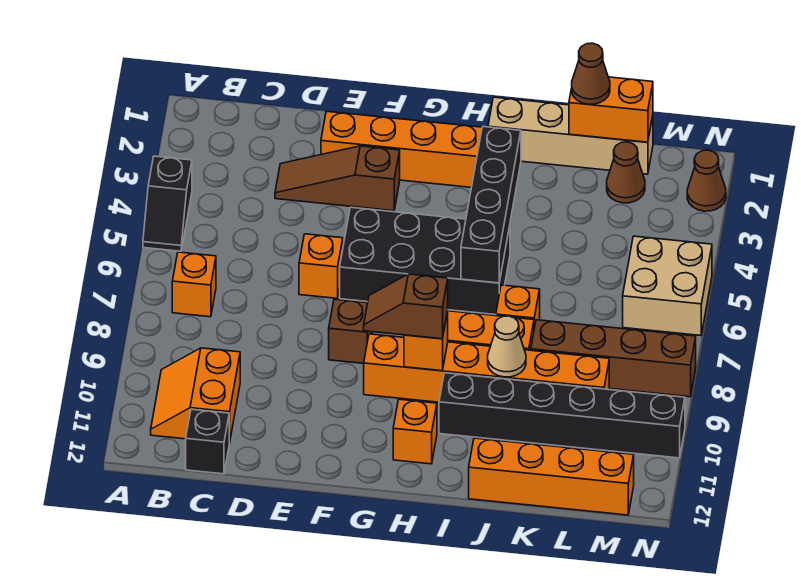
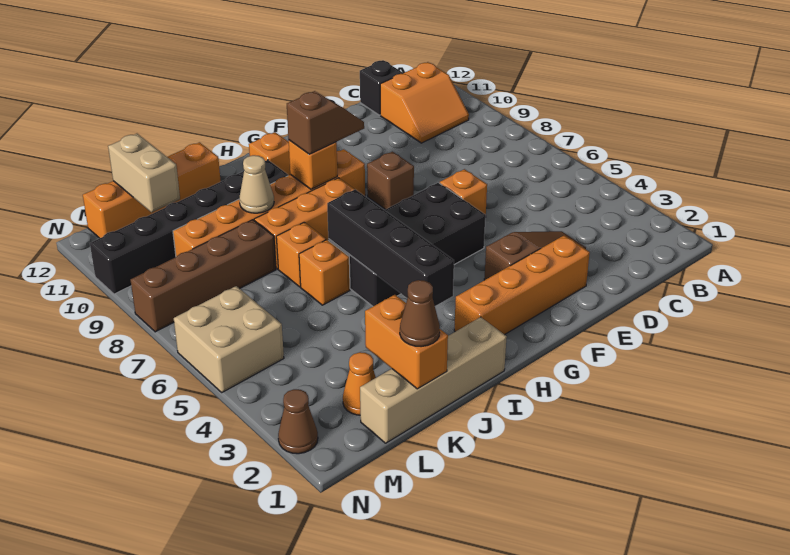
black slope A4:A5 level 1 top 4 -> none
orange brick B7 level 1 -> orange brick J6 level 1
orange slope B10:C11 level 1 top C -> orange slope B10:C11 level 1 top 11
orange brick K1:L1 level 2 -> orange brick K1:K2 level 2
brown cone L2 level 1 -> orange cone L2 level 1
none -> tan brick L11:L12 level 2

